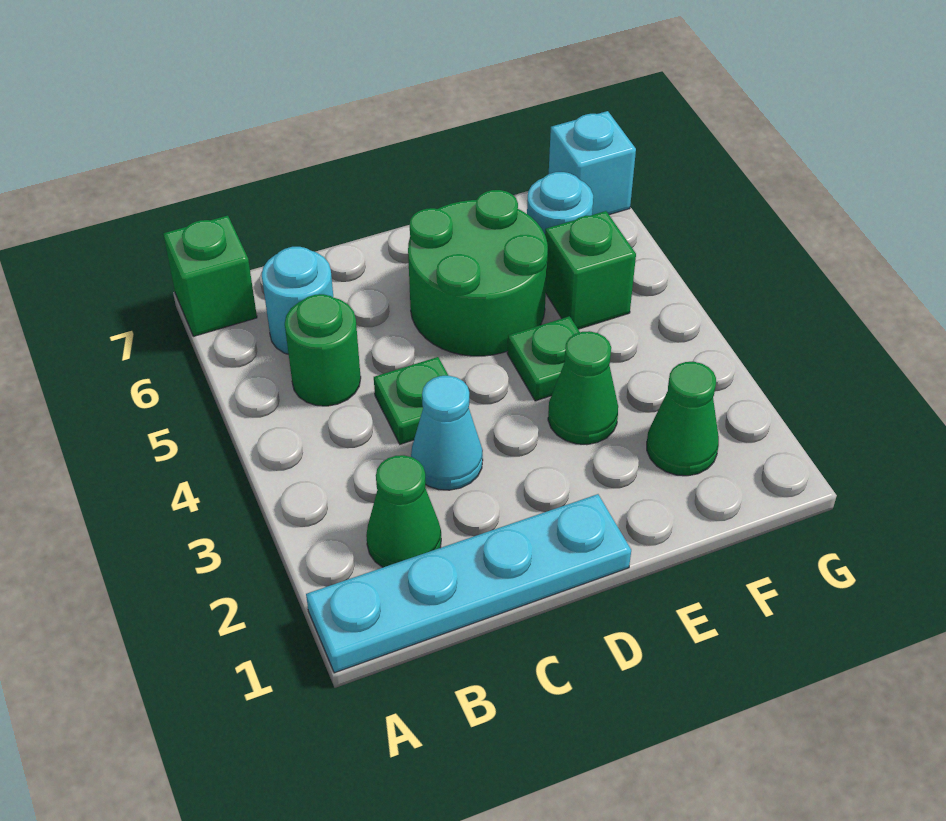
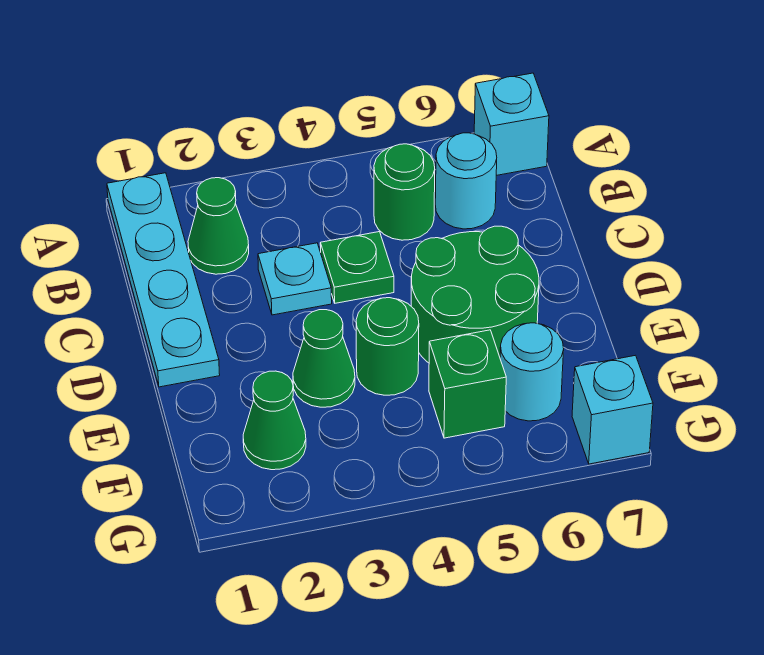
green brick A7 level 1 -> cyan brick A7 level 1
cyan cone C3 level 1 -> cyan plate C3 level 1
green plate E4 level 1 -> green round brick E4 level 1

